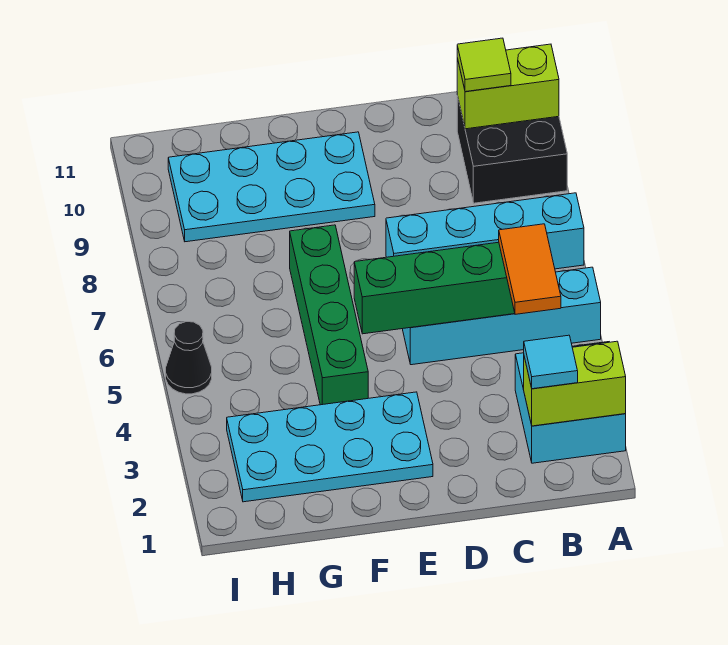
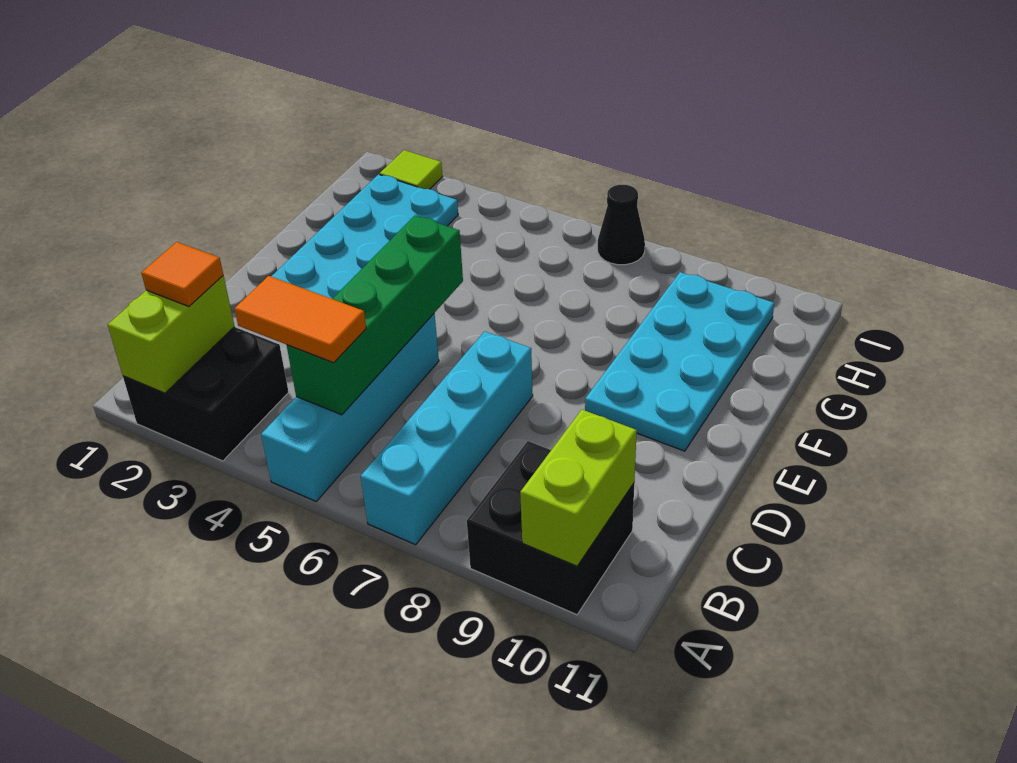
cyan brick A2:B3 level 1 -> black brick A2:B3 level 1
cyan tile B2 level 3 -> orange tile B2 level 3
lime tile B10 level 3 -> lime tile I2 level 1
green brick F4:F7 level 1 -> none
black cone I5 level 1 -> black cone I7 level 1

